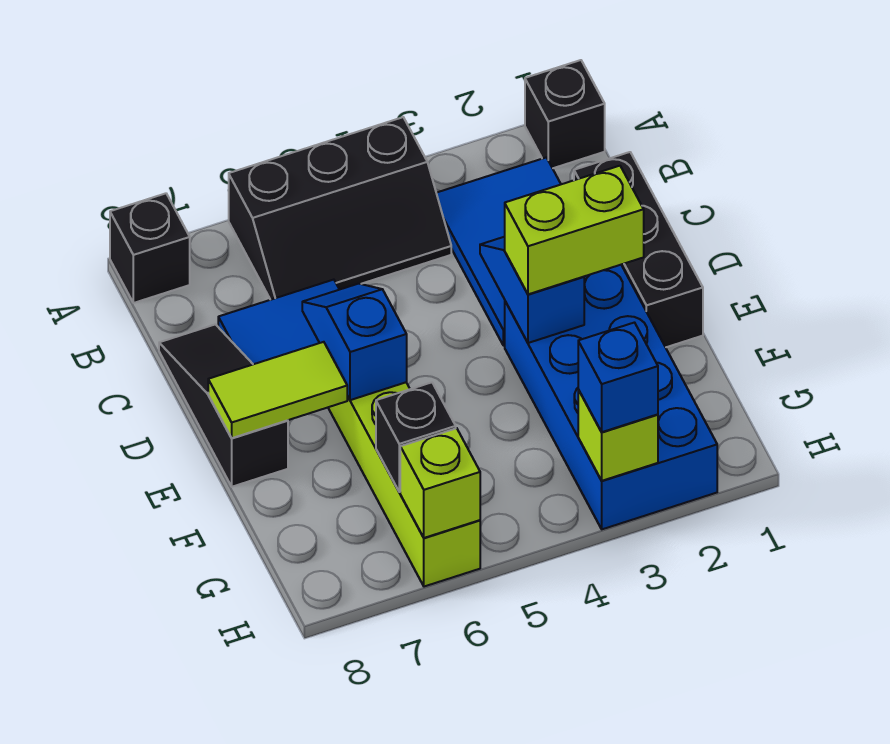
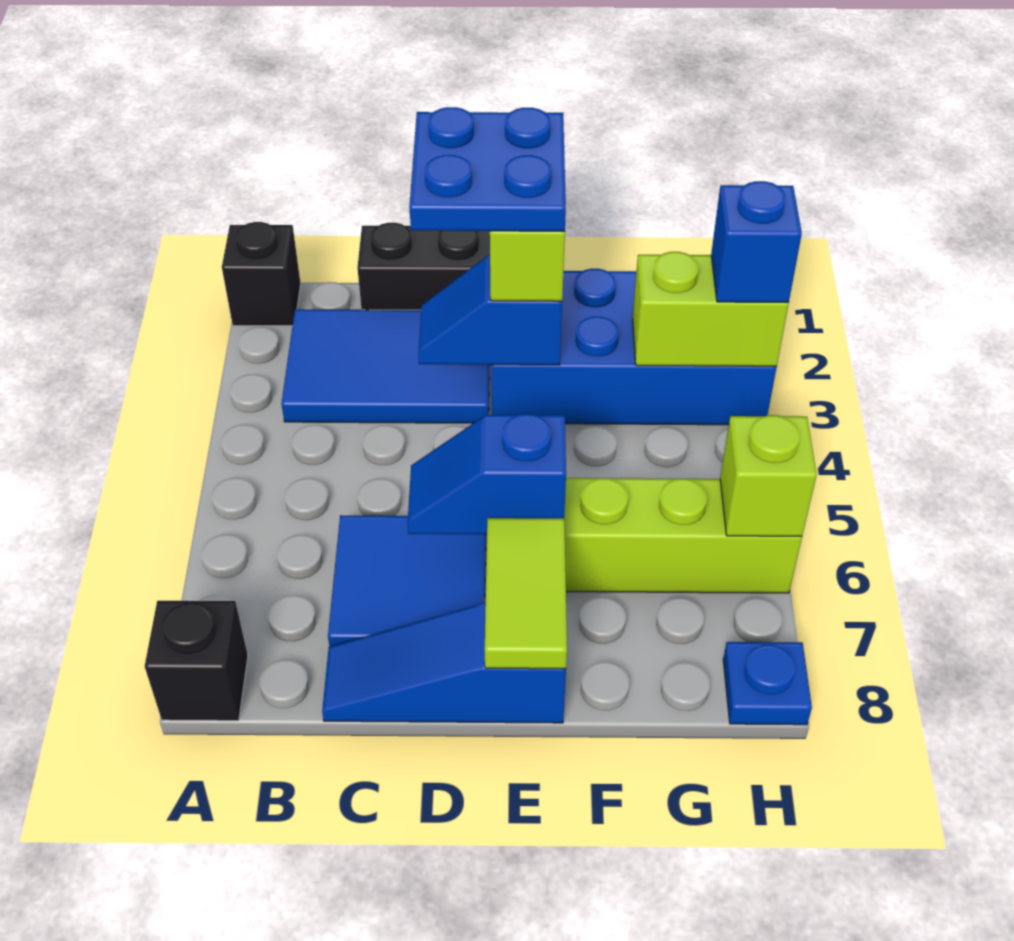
black slope A4:B6 level 1 top A -> none
black slope C8:E8 level 1 top E -> blue slope C8:E8 level 1 top E
none -> blue plate D2:E3 level 4
black brick G6 level 2 -> none
lime brick H3 level 2 -> lime brick G3:H3 level 2
none -> blue plate H8 level 1

